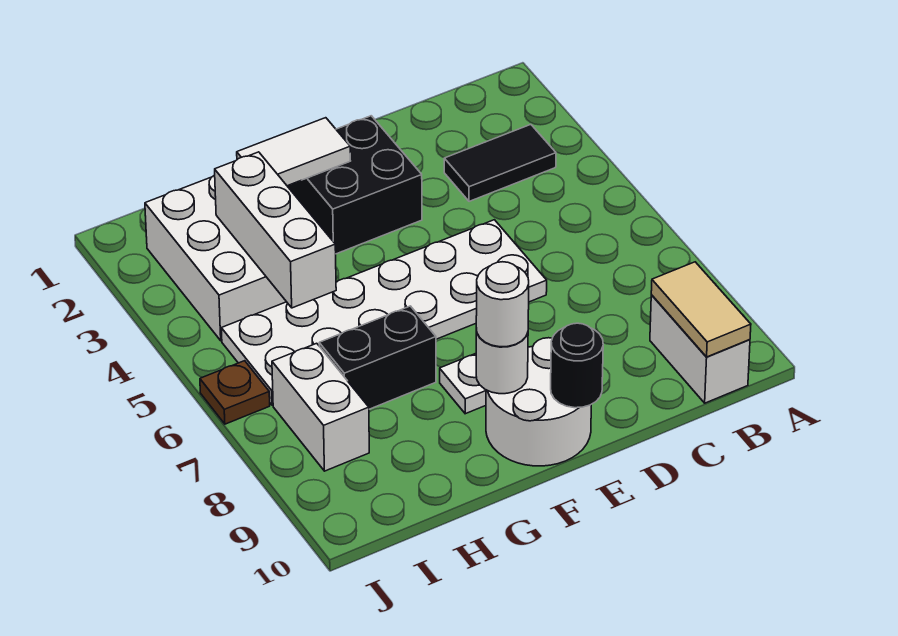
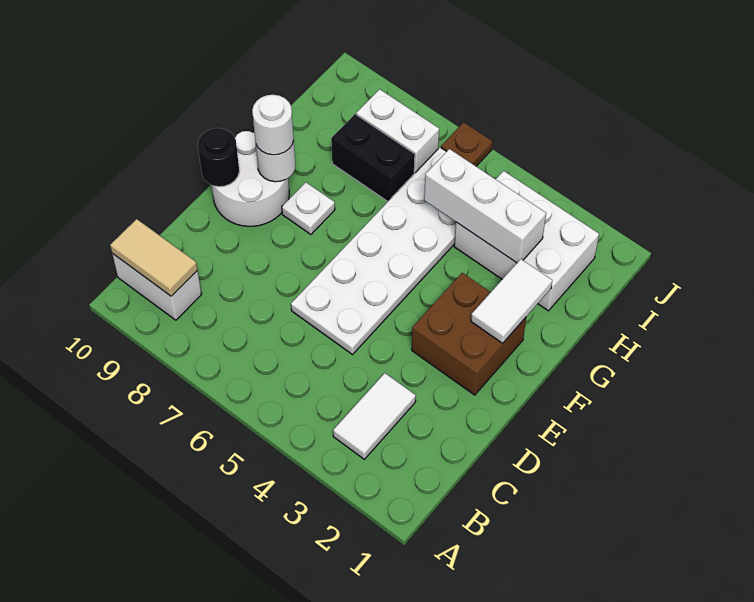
black tile B3:C3 level 1 -> white tile B3:C3 level 1
black brick E2:F3 level 1 -> brown brick E2:F3 level 1
black brick G7:H7 level 1 -> black brick H7:H8 level 1

